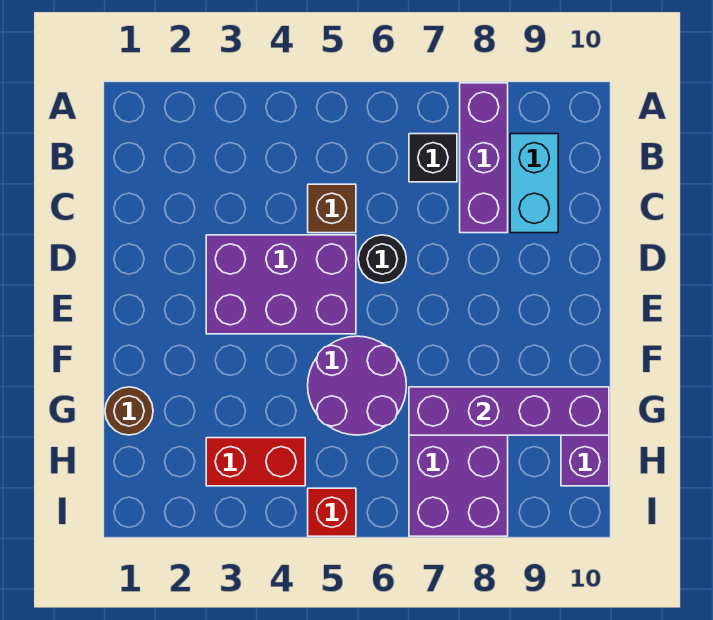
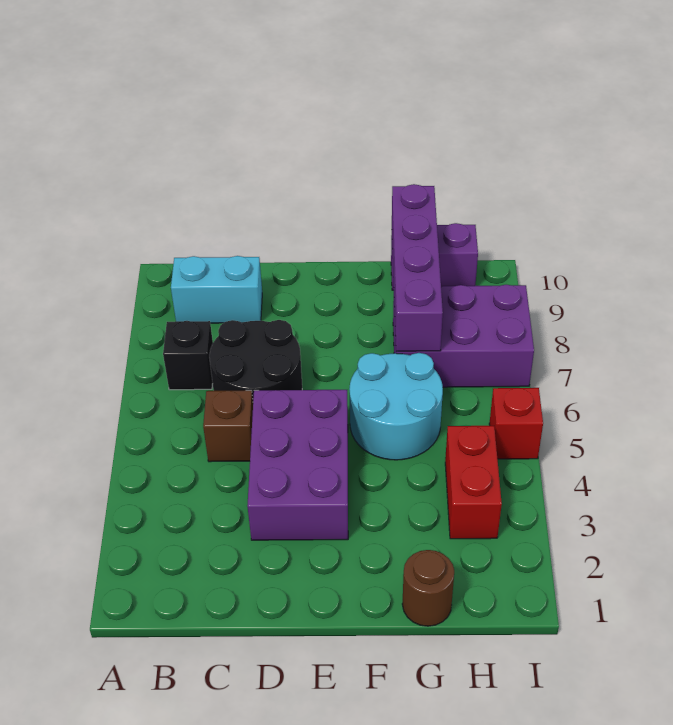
purple brick A8:C8 level 1 -> none
black round brick D6 level 1 -> black round brick C6:D7 level 1
purple round brick F5:G6 level 1 -> cyan round brick F5:G6 level 1

